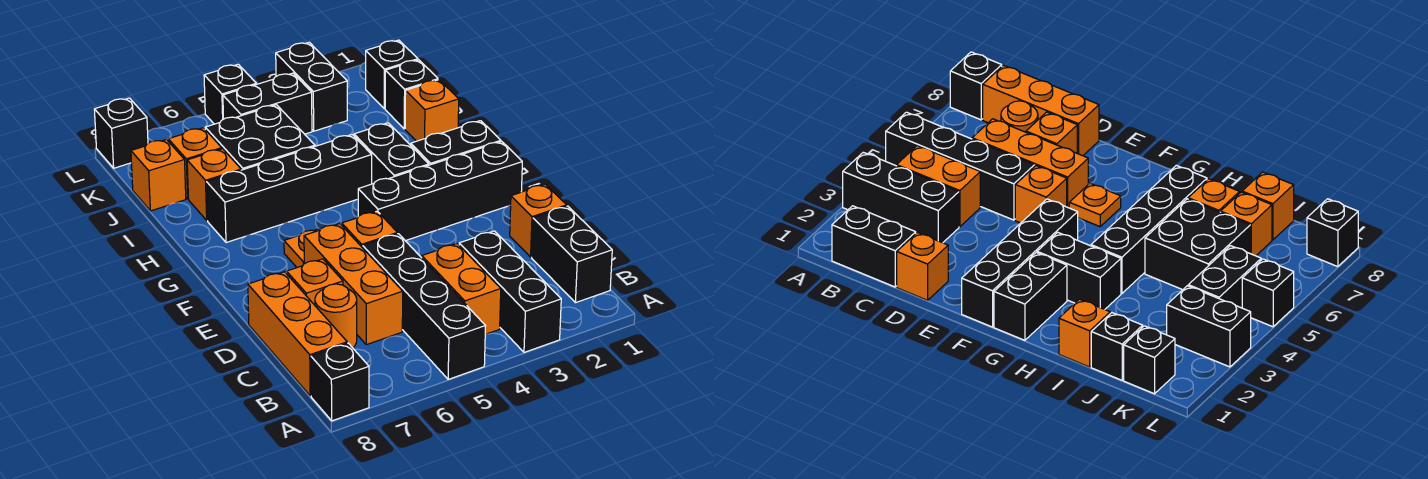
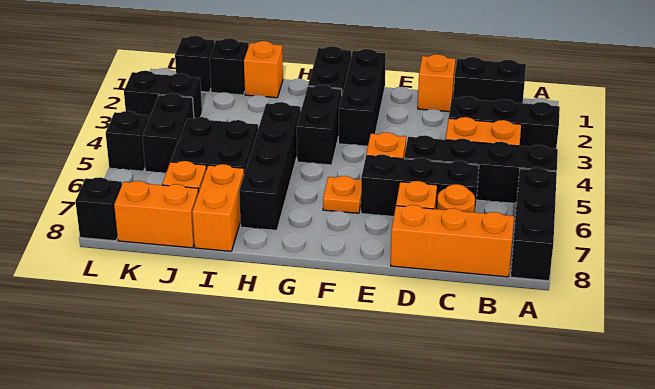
black brick A8 level 1 -> black brick A6:A8 level 1
orange brick C6:E6 level 1 -> black brick C6:E6 level 1
black brick F1:F4 level 1 -> black brick F1:F3 level 1
black brick G3:H3 level 1 -> black brick G3:G4 level 1
orange brick I7 level 1 -> orange brick I7:I8 level 1
orange brick J8 level 1 -> orange brick J8:K8 level 1

